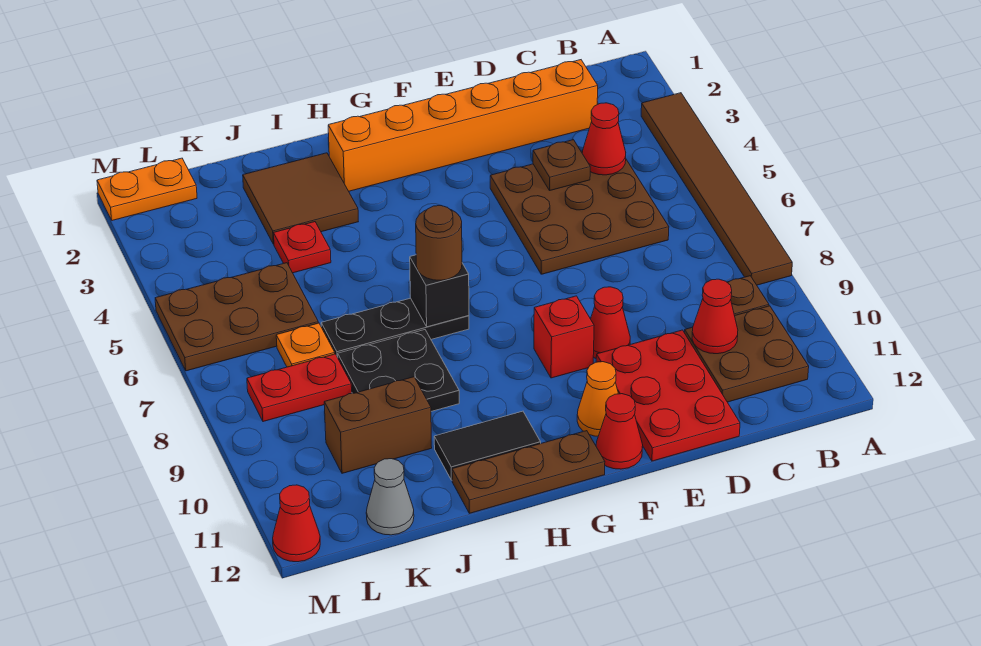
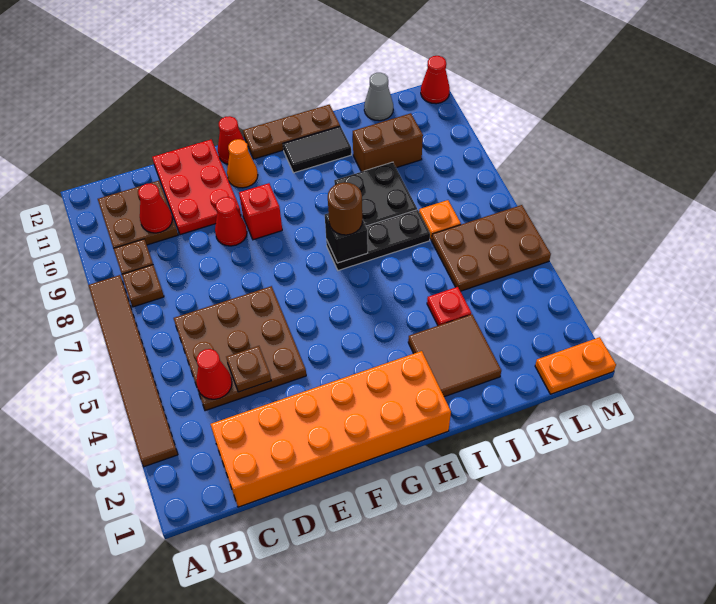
none -> brown plate B8 level 1
orange brick C2:H2 level 1 -> orange brick C1:H2 level 1
red plate K8:L8 level 1 -> none

